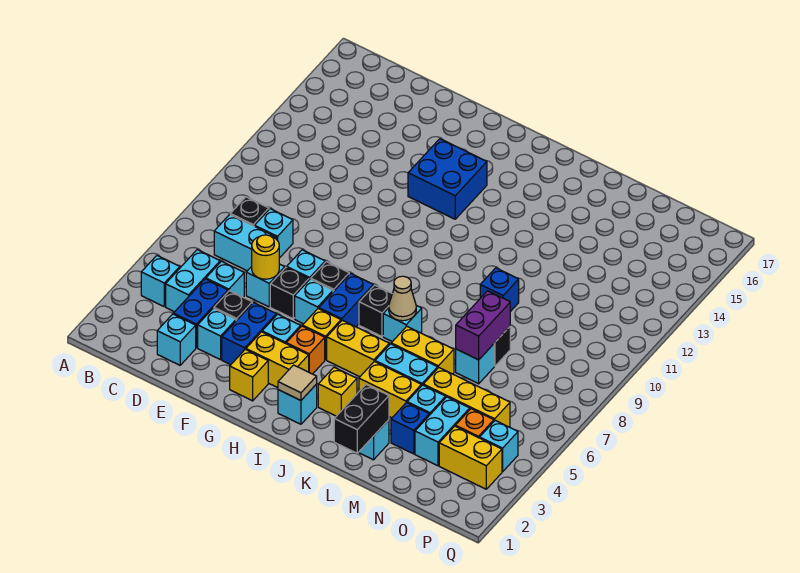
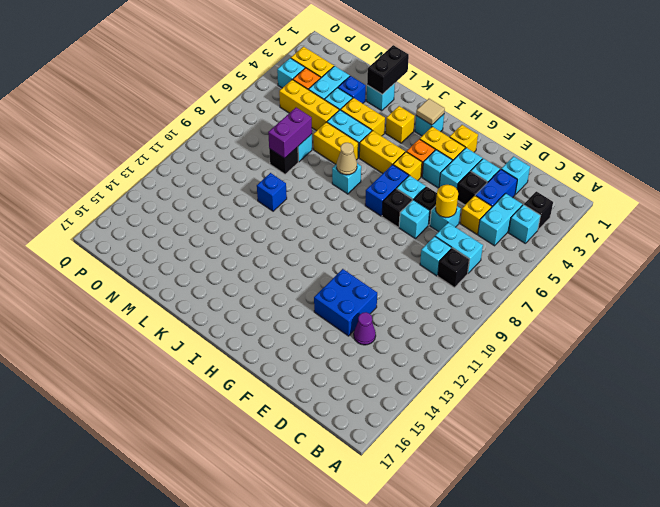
cyan brick D5 level 1 -> yellow brick D5 level 1
none -> purple cone D13 level 1
blue brick F3:F4 level 1 -> cyan brick F3:F4 level 1
blue brick G13:H14 level 1 -> blue brick E12:F13 level 1
black brick I7 level 1 -> black brick B3 level 1

